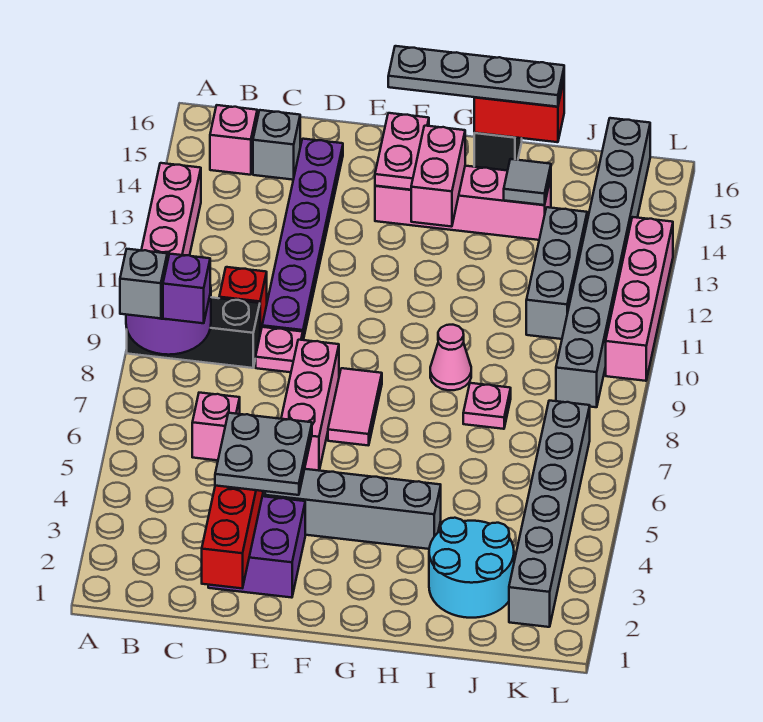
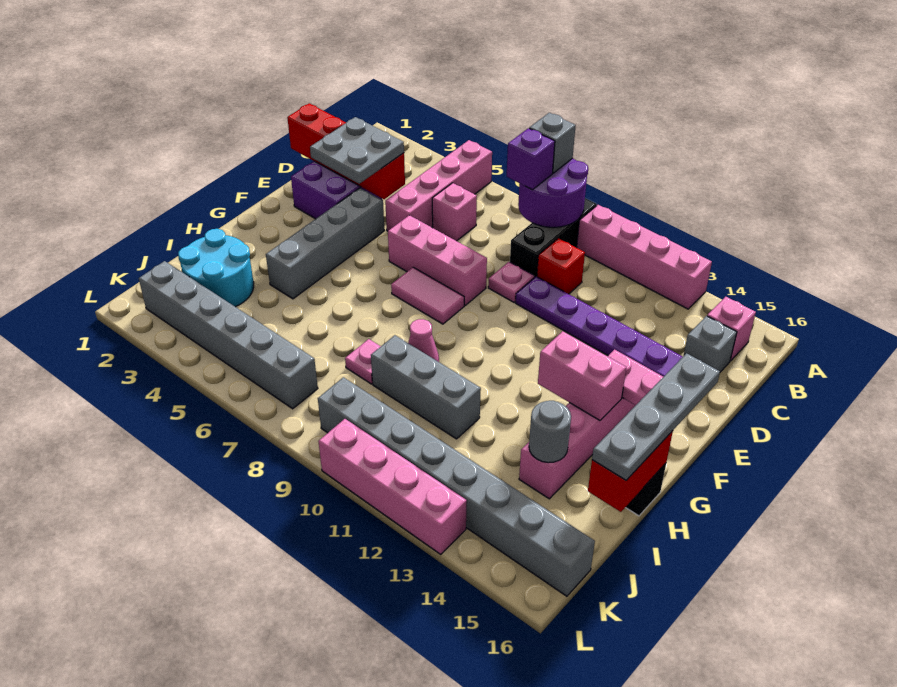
none -> pink brick A5:D5 level 1
grey tile I14 level 2 -> grey round brick I14 level 2
grey brick J11:J13 level 1 -> grey brick I9:I11 level 1

